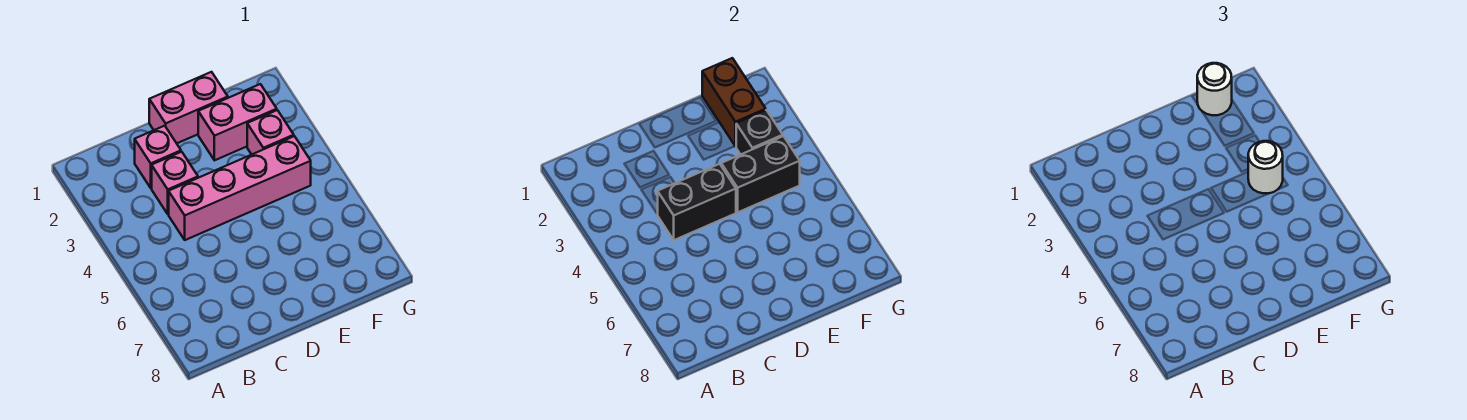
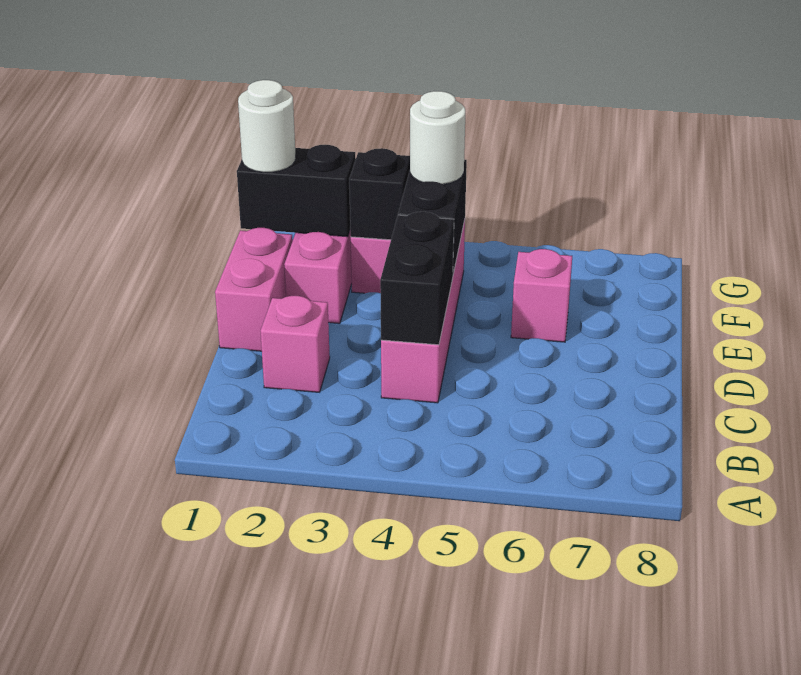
pink brick C3 level 1 -> pink brick E6 level 1
brown brick F1:F2 level 2 -> black brick F1:F2 level 2

